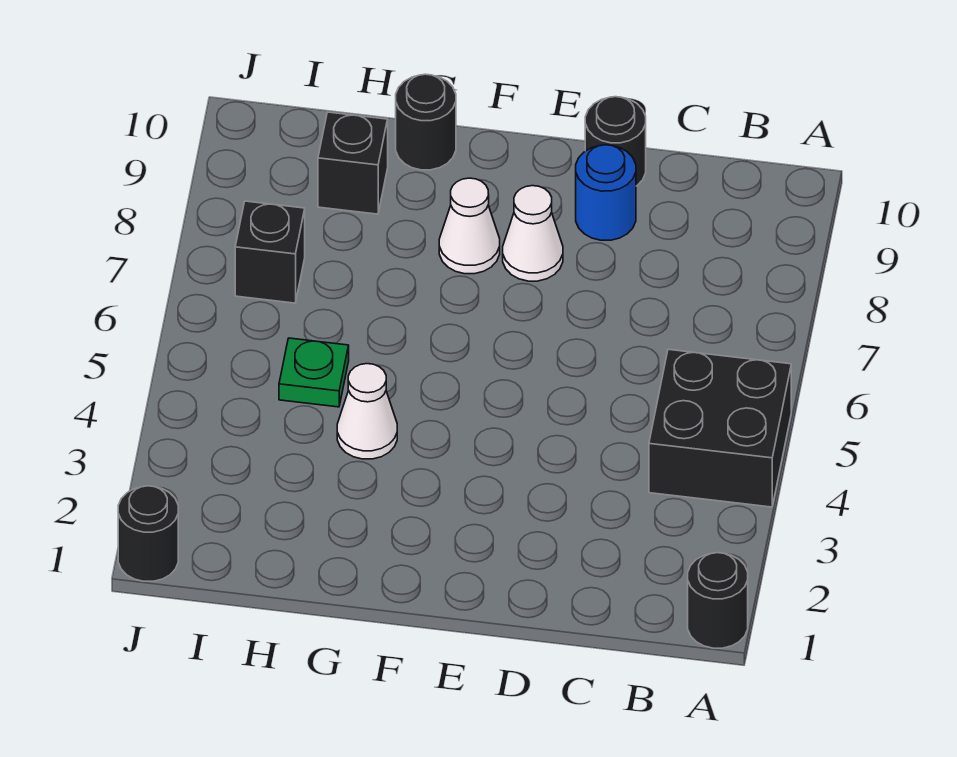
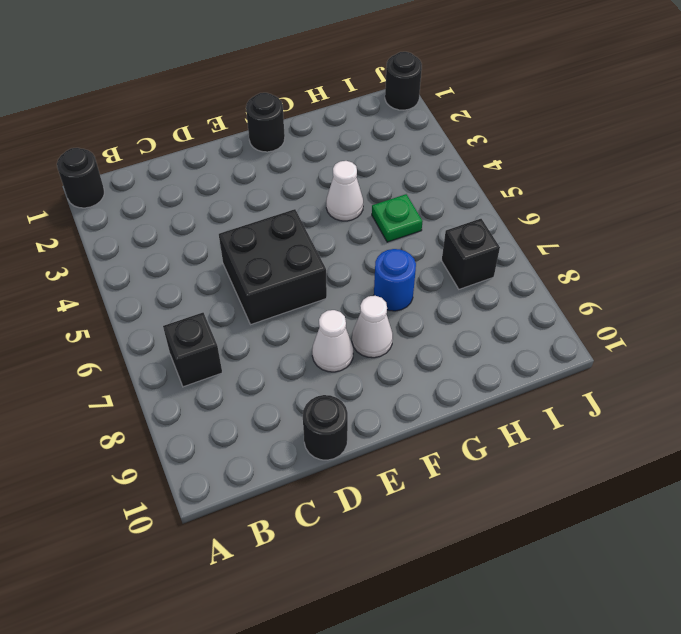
black brick A4:B5 level 1 -> black brick D5:E6 level 1
blue round brick D9 level 1 -> blue round brick G7 level 1
black round brick G10 level 1 -> black round brick F1 level 1
black brick H9 level 1 -> black brick B7 level 1

